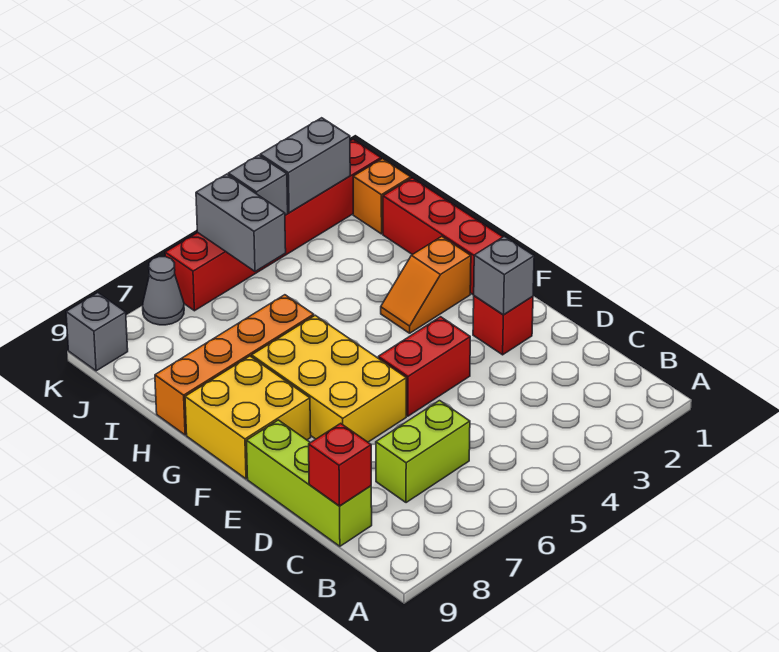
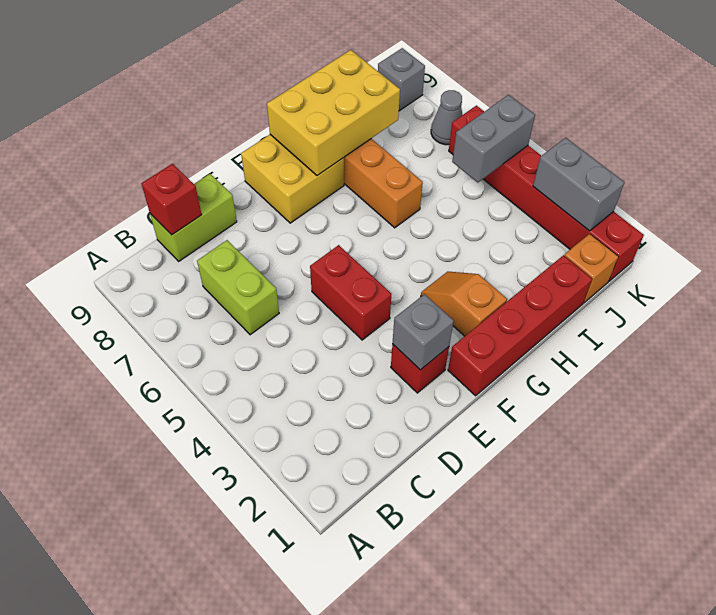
lime brick C9:E9 level 1 -> lime brick C9:D9 level 1
yellow brick E6:G7 level 1 -> yellow brick G8:I9 level 2
grey brick K4 level 2 -> none

